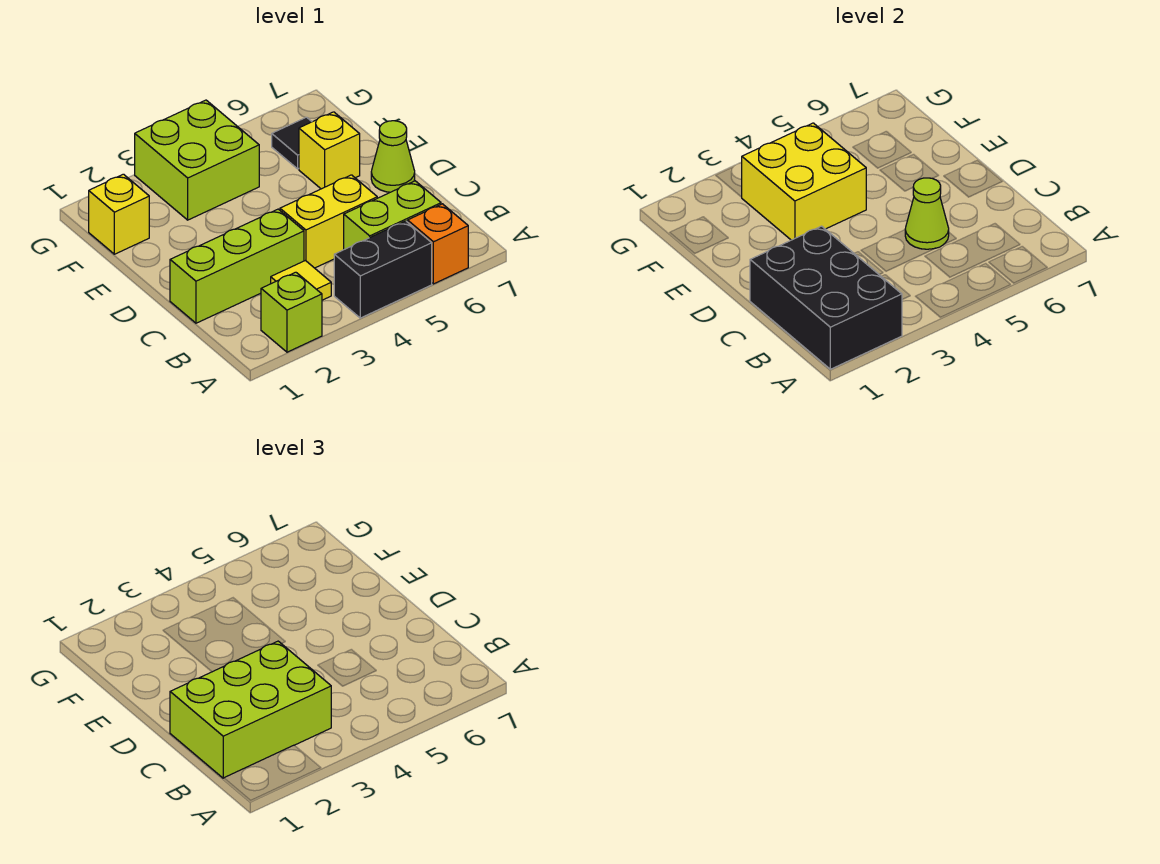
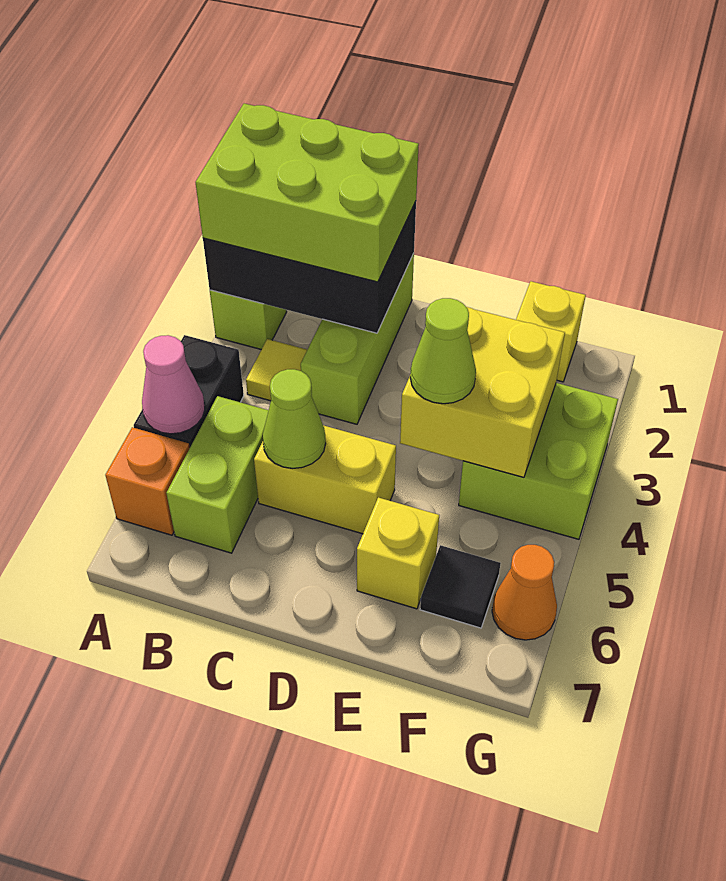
none -> pink cone A5 level 2
lime brick B1:C3 level 3 -> lime brick A1:C2 level 3
yellow brick C4:C5 level 1 -> yellow brick C5:D5 level 1
lime cone D7 level 1 -> lime cone E4 level 3
none -> orange cone G6 level 1

